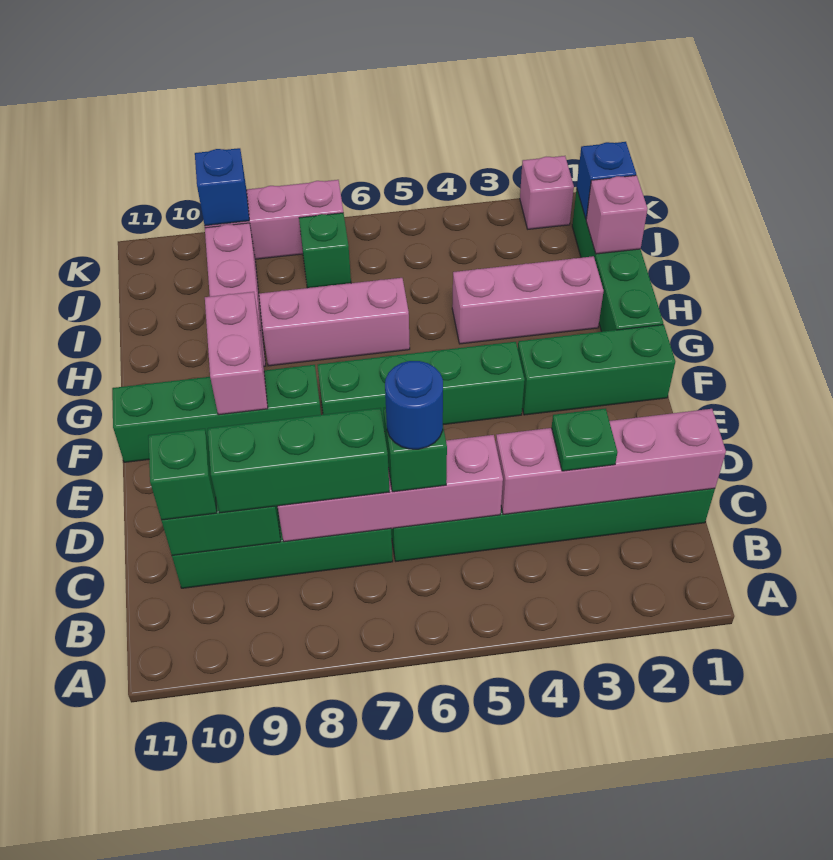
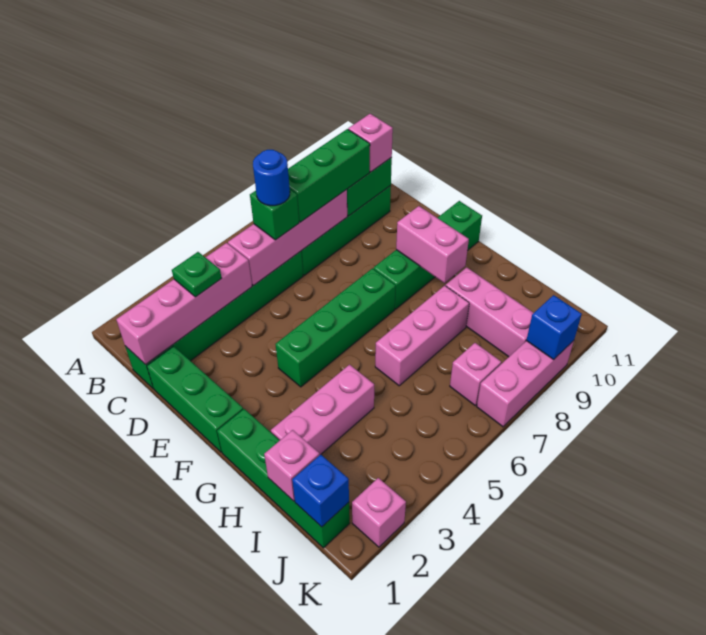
green brick C10 level 3 -> pink brick C10 level 3
green brick F1:F3 level 1 -> green brick D1:F1 level 1
green brick J7 level 1 -> pink brick J7 level 1

